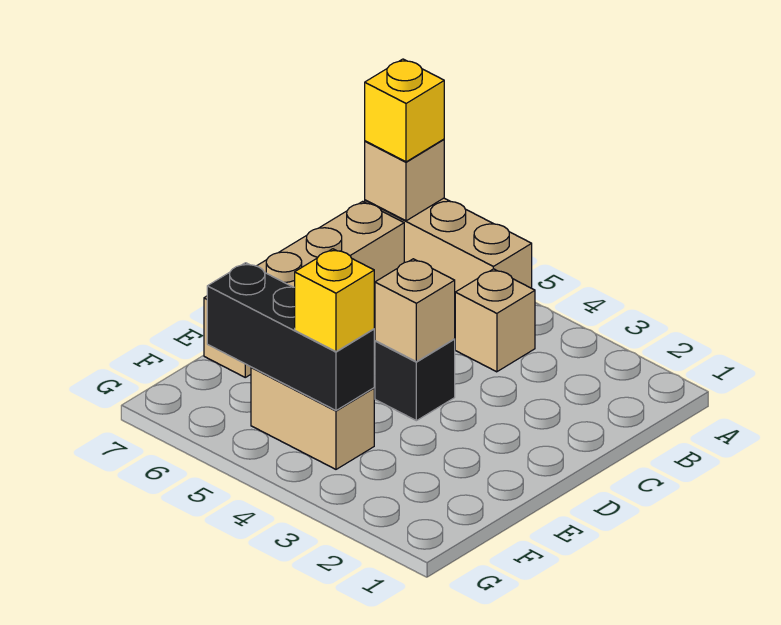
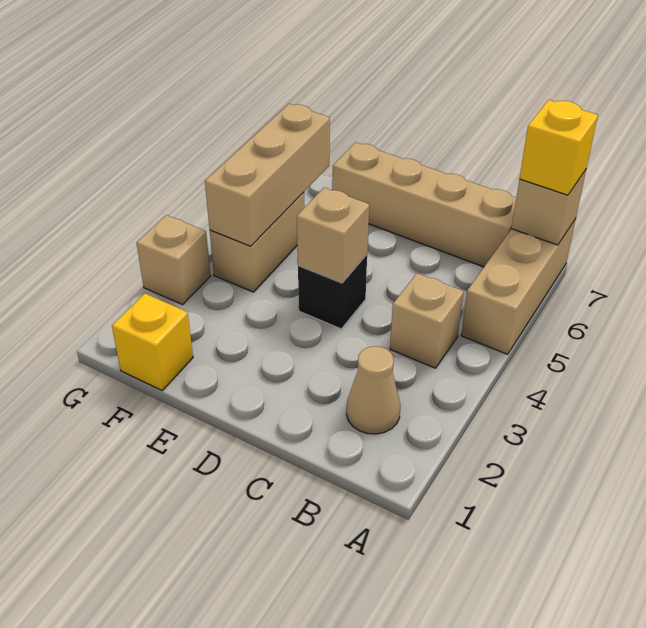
none -> tan cone B2 level 1
black brick F4:F6 level 2 -> tan brick F4:F6 level 2
yellow brick F4 level 3 -> yellow brick F1 level 1
none -> tan brick G3 level 1

